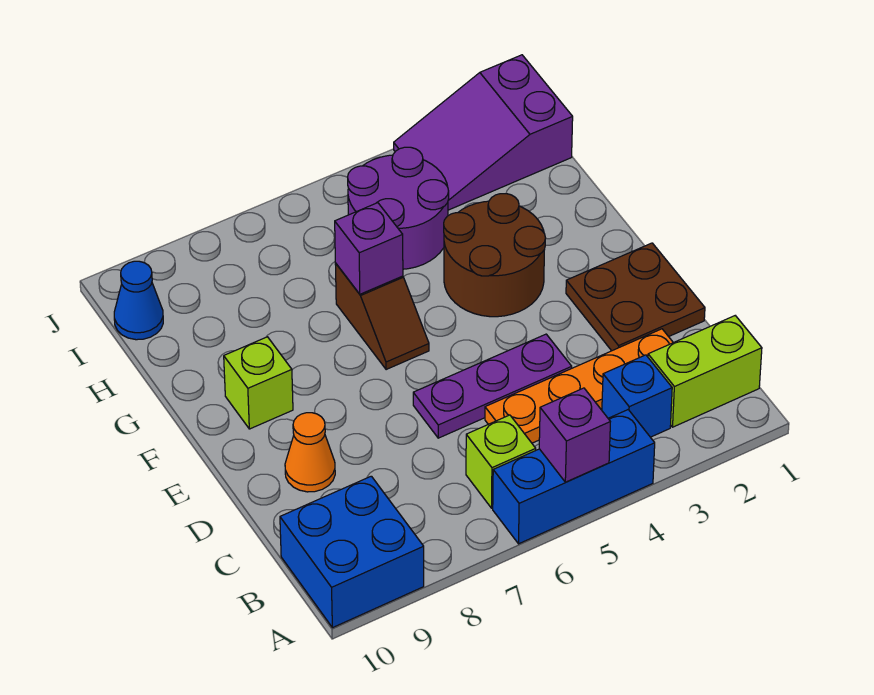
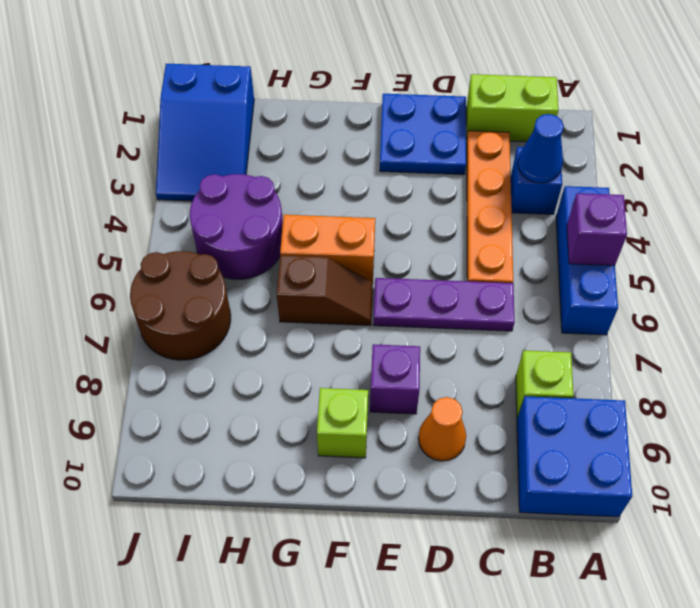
lime brick B1:B2 level 1 -> lime brick B1:C1 level 1
lime brick B6 level 1 -> lime brick B8 level 1
brown plate D1:E2 level 1 -> blue plate D1:E2 level 1
purple plate D4:D6 level 1 -> purple plate C6:E6 level 1
brown round brick F3:G4 level 1 -> brown round brick I6:J7 level 1
none -> orange brick F5:G5 level 1
purple brick G6 level 2 -> purple brick E8 level 1
purple slope I1:J3 level 1 top 1 -> blue slope I1:J3 level 1 top 1
blue cone I10 level 1 -> blue cone B3 level 2

